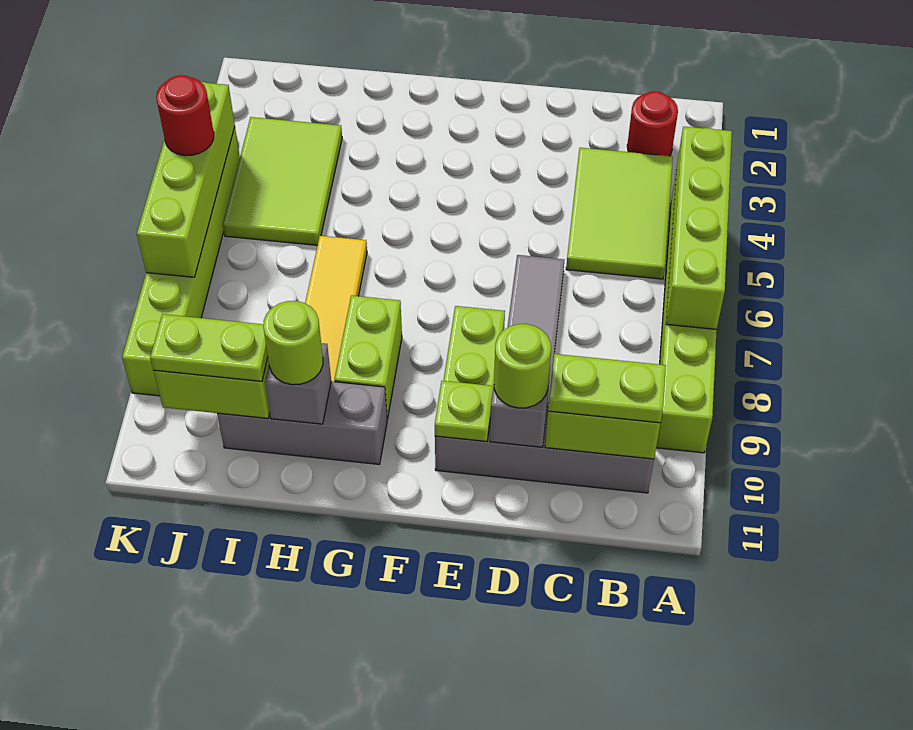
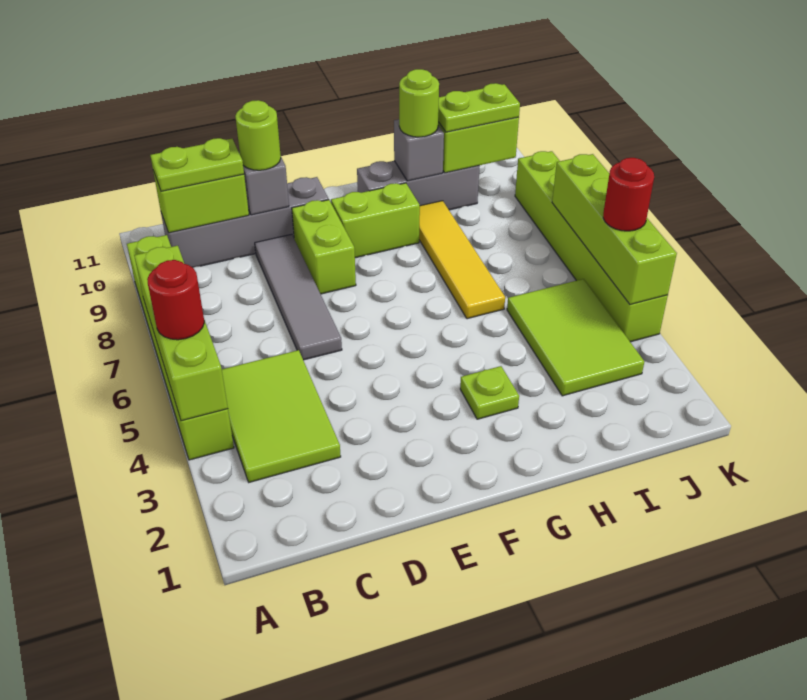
red round brick B2 level 1 -> red round brick A5 level 3
lime plate E10 level 2 -> lime plate G3 level 1
lime brick G8:G9 level 1 -> lime brick F9:G9 level 1

